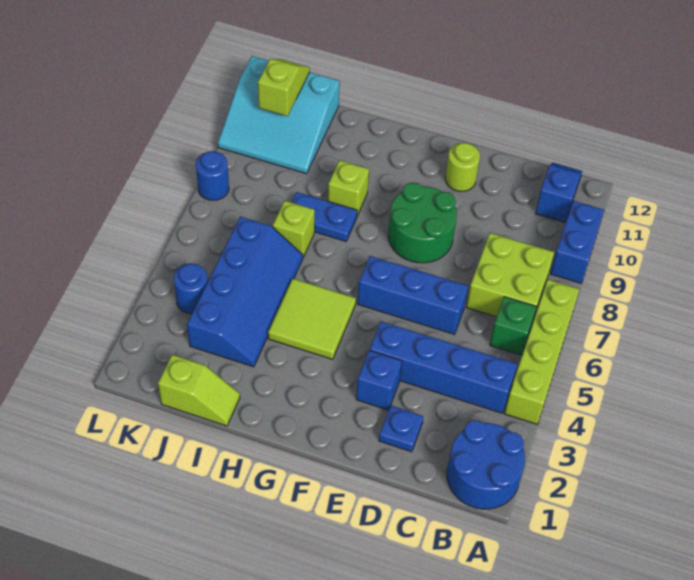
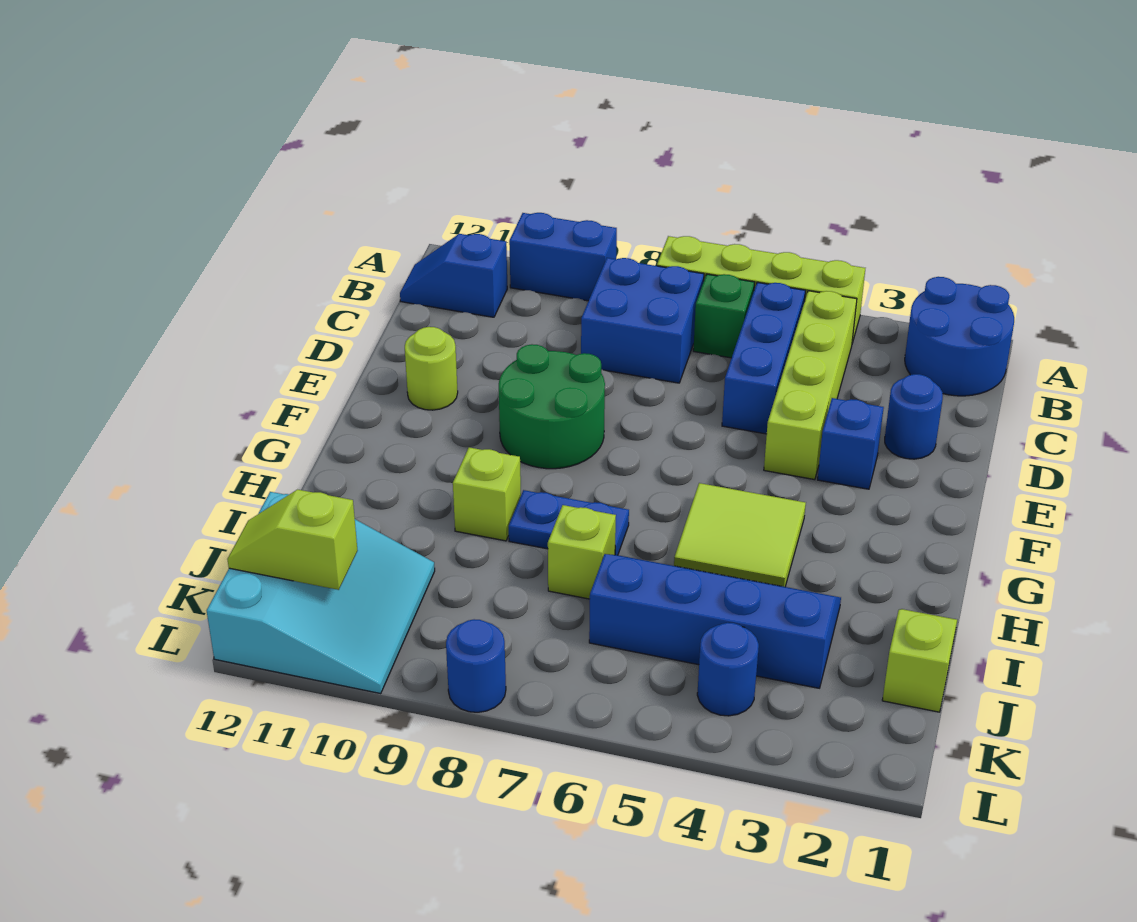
blue brick B4:E4 level 1 -> lime brick B4:E4 level 1
lime brick B7:C8 level 1 -> blue brick B7:C8 level 1
blue plate D2 level 1 -> blue round brick D2 level 1
blue brick D6:F6 level 1 -> blue brick B5:D5 level 1
blue plate H8:I8 level 1 -> blue plate H7:H8 level 1

